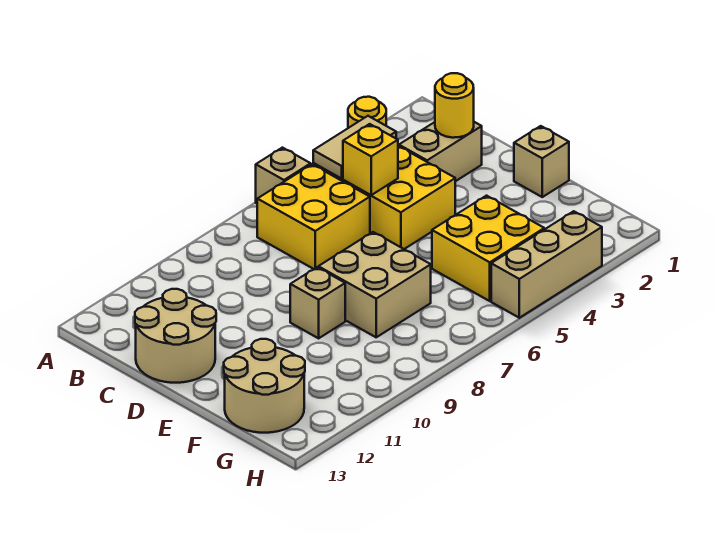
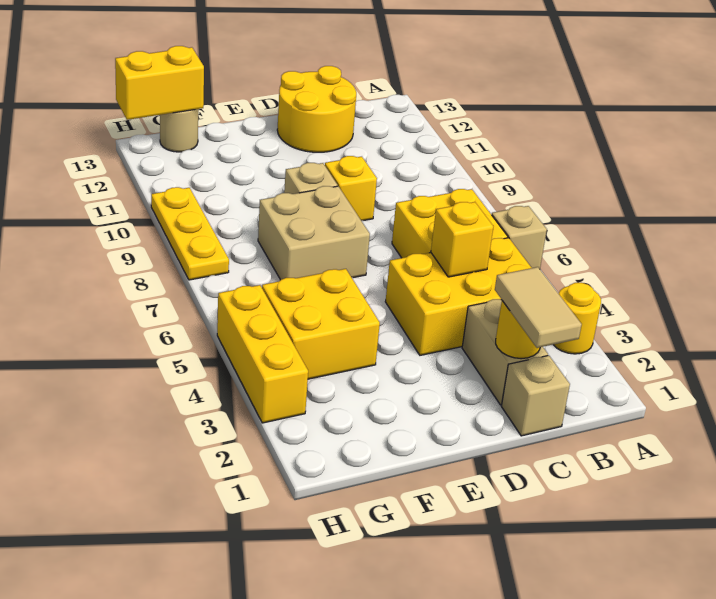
tan tile B4:B5 level 2 -> tan tile C1:C2 level 3
tan round brick C12:D13 level 1 -> yellow round brick C12:D13 level 1
none -> yellow brick D9 level 1
tan brick E1 level 1 -> tan brick C1 level 1
tan round brick F12:G13 level 1 -> tan round brick G13 level 1
none -> yellow brick G13:H13 level 2
tan brick H3:H5 level 1 -> yellow brick H3:H5 level 1
none -> yellow plate H8:H10 level 1

